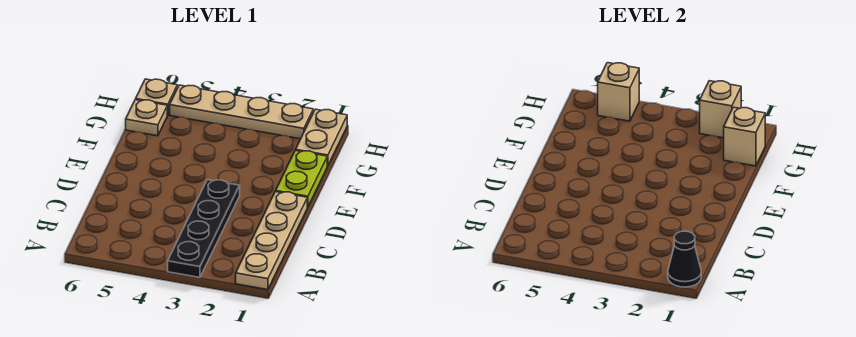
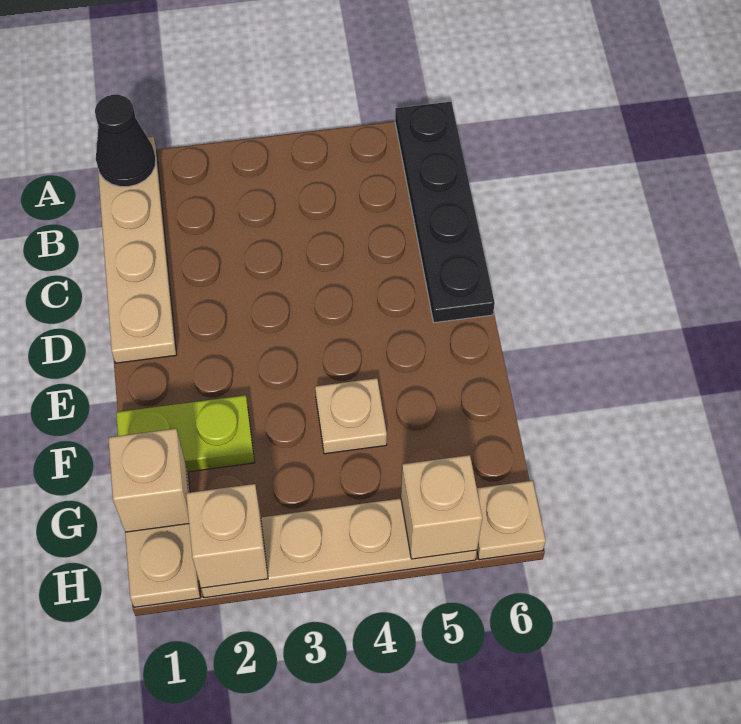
black plate A3:D3 level 1 -> black plate A6:D6 level 1
lime plate E1:F1 level 1 -> lime plate F1:F2 level 1
tan plate G6 level 1 -> tan plate F4 level 1

